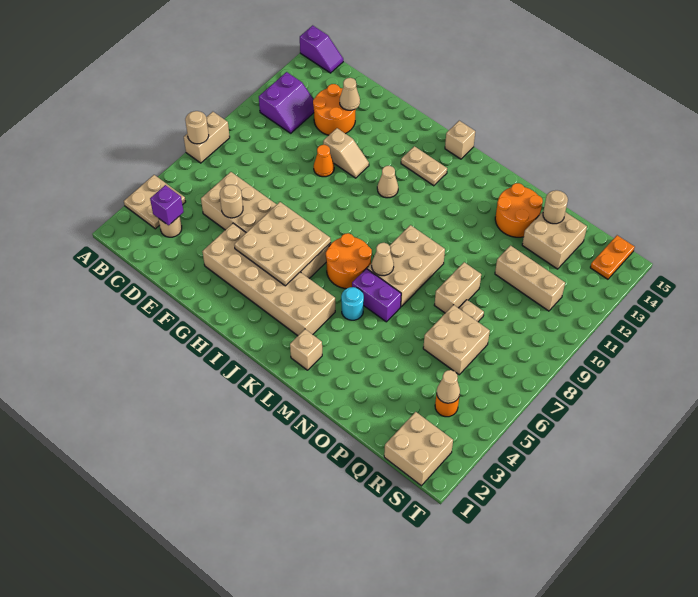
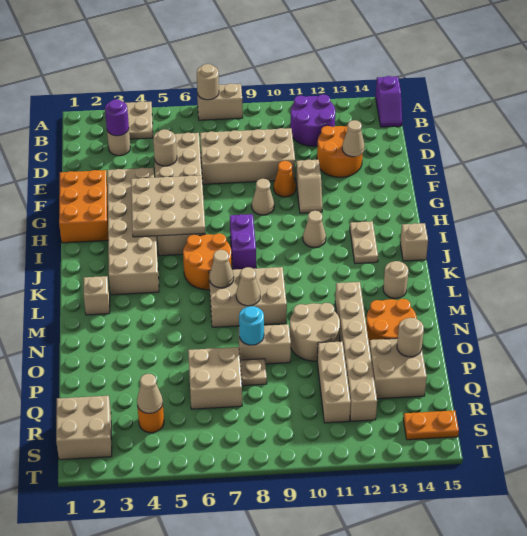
purple slope B11:C12 level 1 top B -> purple round brick B11:C12 level 1
purple brick C3 level 2 -> purple round brick C3 level 2
none -> tan brick D7:E10 level 1
none -> orange brick F1:H2 level 1
none -> tan cone G9 level 1
cyan round brick L5 level 1 -> cyan round brick O8 level 2
purple brick L6:M6 level 1 -> purple brick I8:J8 level 1
none -> tan round brick L14 level 1
none -> tan cone M8 level 2
none -> tan brick M12:R12 level 1
none -> tan round brick N10:O11 level 1

